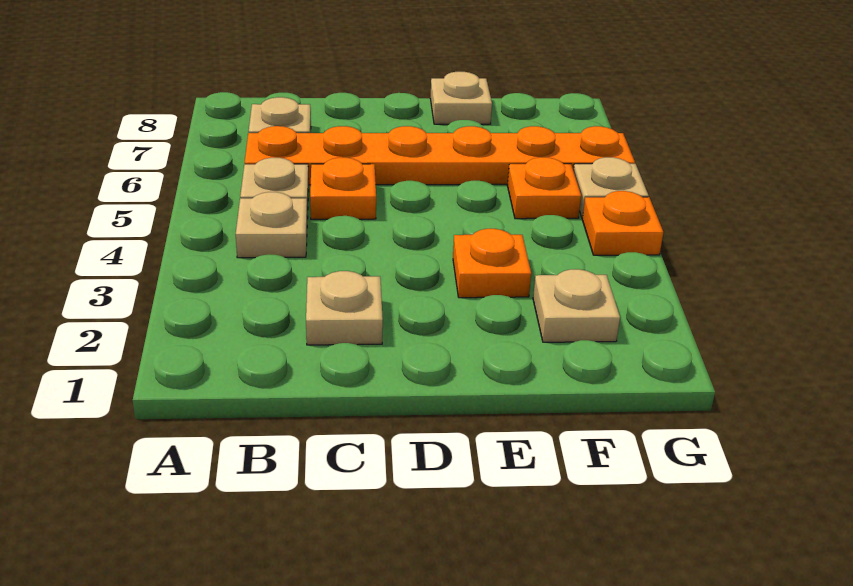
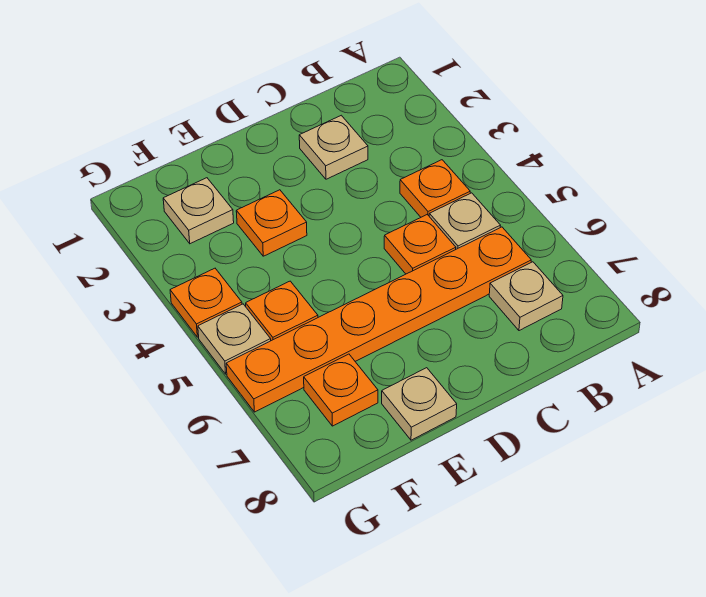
tan plate B4 level 1 -> orange plate B4 level 1
none -> orange plate F7 level 1

